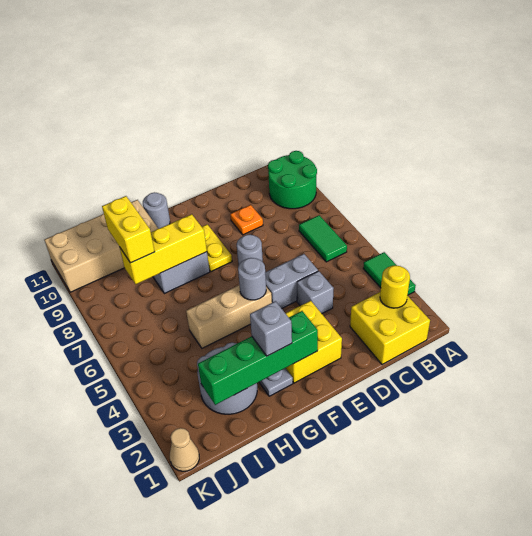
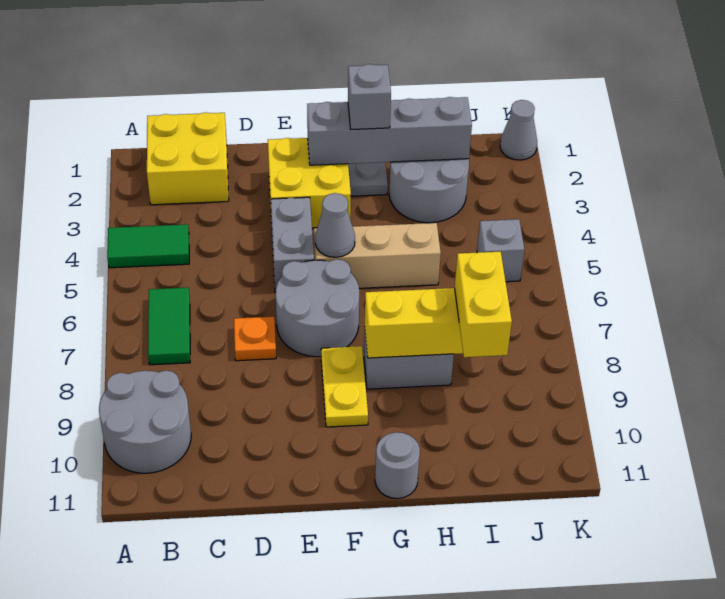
green tile A3:A4 level 1 -> green tile A4:B4 level 1
green round brick A9:B10 level 1 -> grey round brick A9:B10 level 1
yellow round brick B2 level 2 -> none
grey brick D4 level 1 -> grey brick J5 level 1
grey brick D5:E5 level 1 -> grey brick E4:E5 level 1
orange plate D9 level 1 -> orange plate D7 level 1
grey round brick E7 level 1 -> grey round brick E6:F7 level 1
green brick F2:I2 level 2 -> grey brick F2:I2 level 2
grey round brick F5 level 2 -> grey cone F5 level 2
tan brick H10:K11 level 1 -> none
tan cone K1 level 1 -> grey cone K1 level 1

